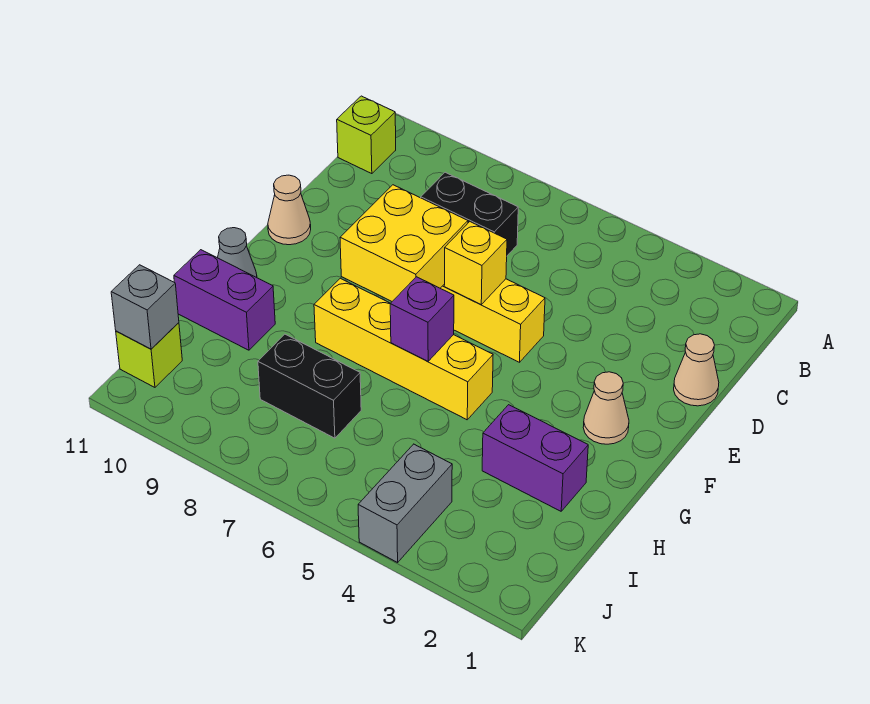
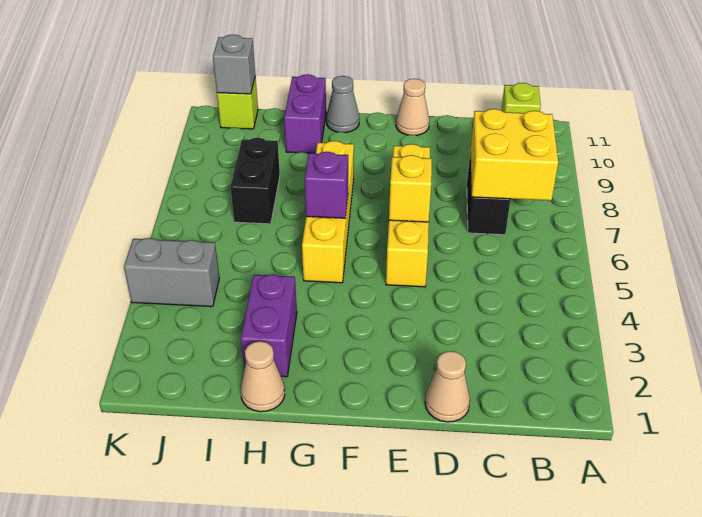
yellow brick E7:F8 level 2 -> yellow brick B7:C8 level 2
tan cone F2 level 1 -> tan cone H1 level 1

